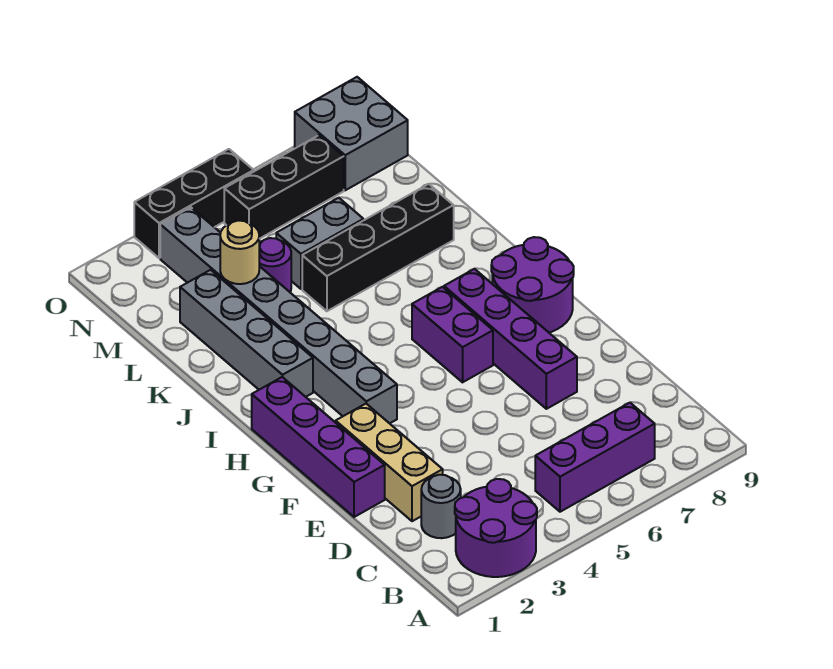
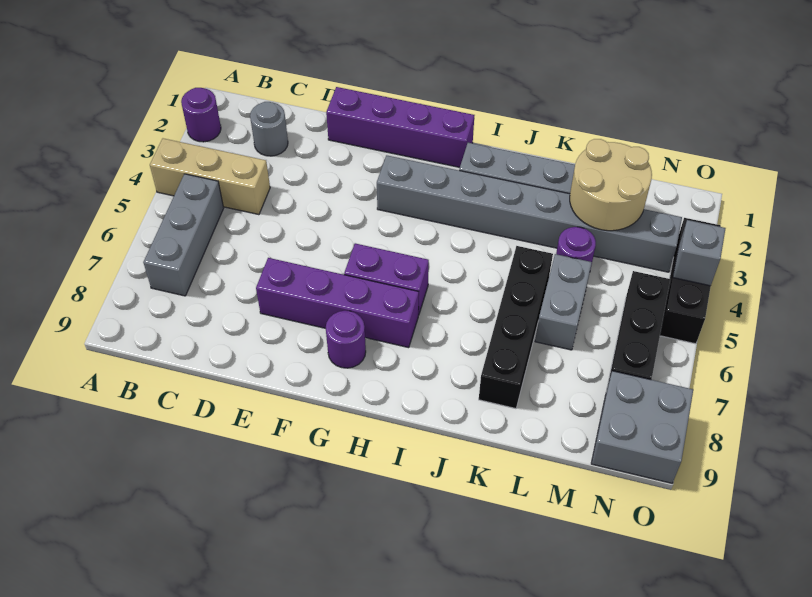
purple round brick A2:B3 level 1 -> purple round brick A2 level 1
purple brick B5:B7 level 1 -> grey brick B5:B7 level 1
tan brick D2:F2 level 1 -> tan brick A4:C4 level 1
purple round brick G8:H9 level 1 -> purple round brick G8 level 1
tan round brick L3 level 2 -> tan round brick L2:M3 level 2
none -> grey brick O4 level 2

